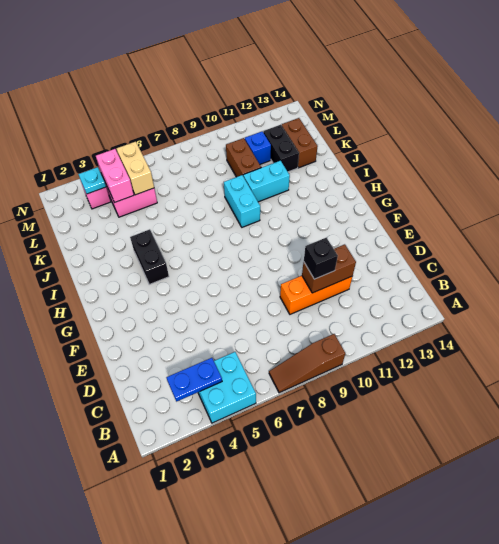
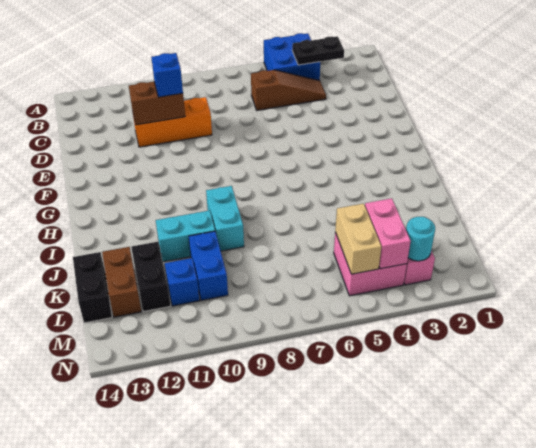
cyan brick A4:B5 level 1 -> blue brick A4:B5 level 1
brown slope A7:A9 level 1 top 9 -> brown slope C4:C6 level 1 top 6
blue plate B3:B4 level 2 -> black plate B3:B4 level 2
black brick D10 level 3 -> blue brick D10 level 3
black brick H4:I4 level 1 -> black brick K14:L14 level 1
brown brick K10:L10 level 1 -> blue brick K10:L10 level 1
cyan plate M3 level 2 -> cyan round brick M3 level 2

